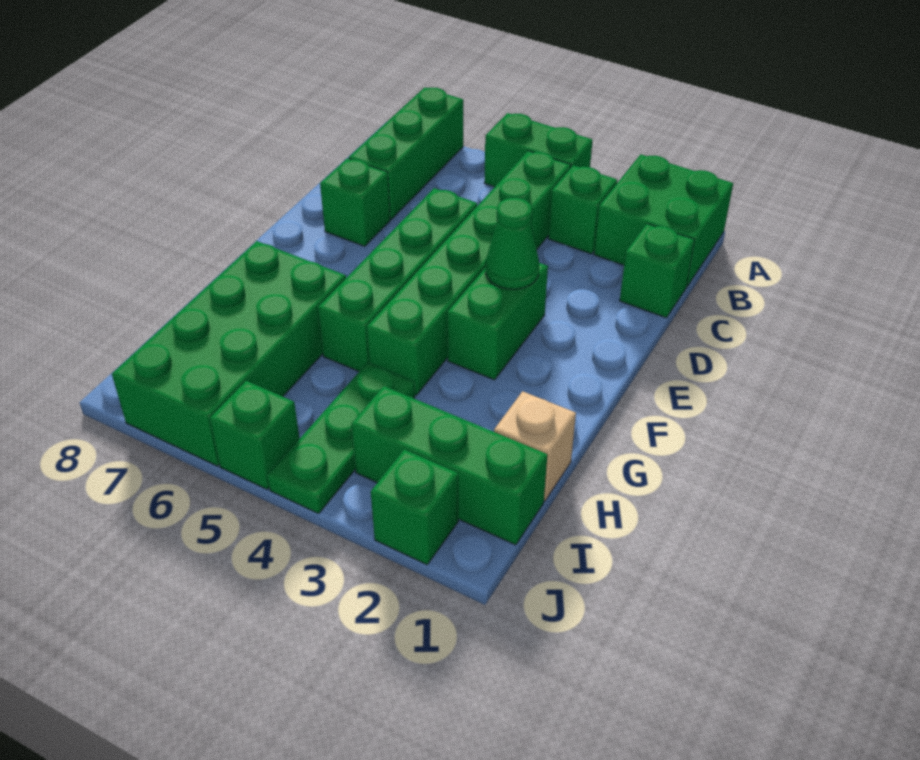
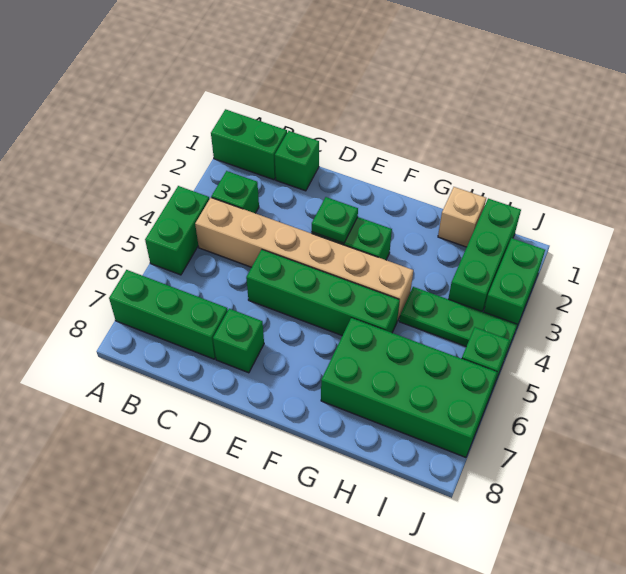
green brick A1:B2 level 1 -> green brick A1:B1 level 1
green brick B4:G4 level 1 -> tan brick B4:G4 level 1
green cone E3 level 2 -> green plate E3 level 2
green brick J2 level 1 -> green brick J2:J3 level 1

